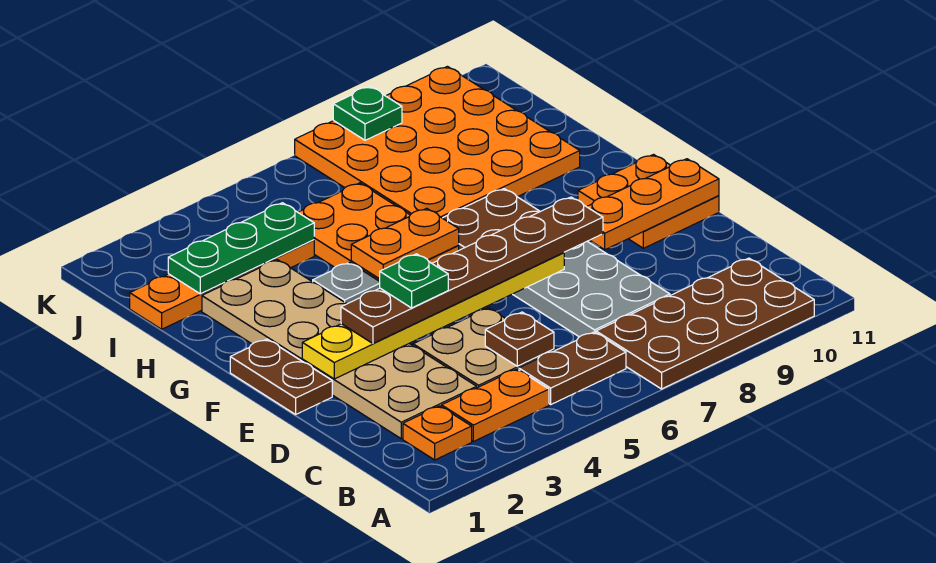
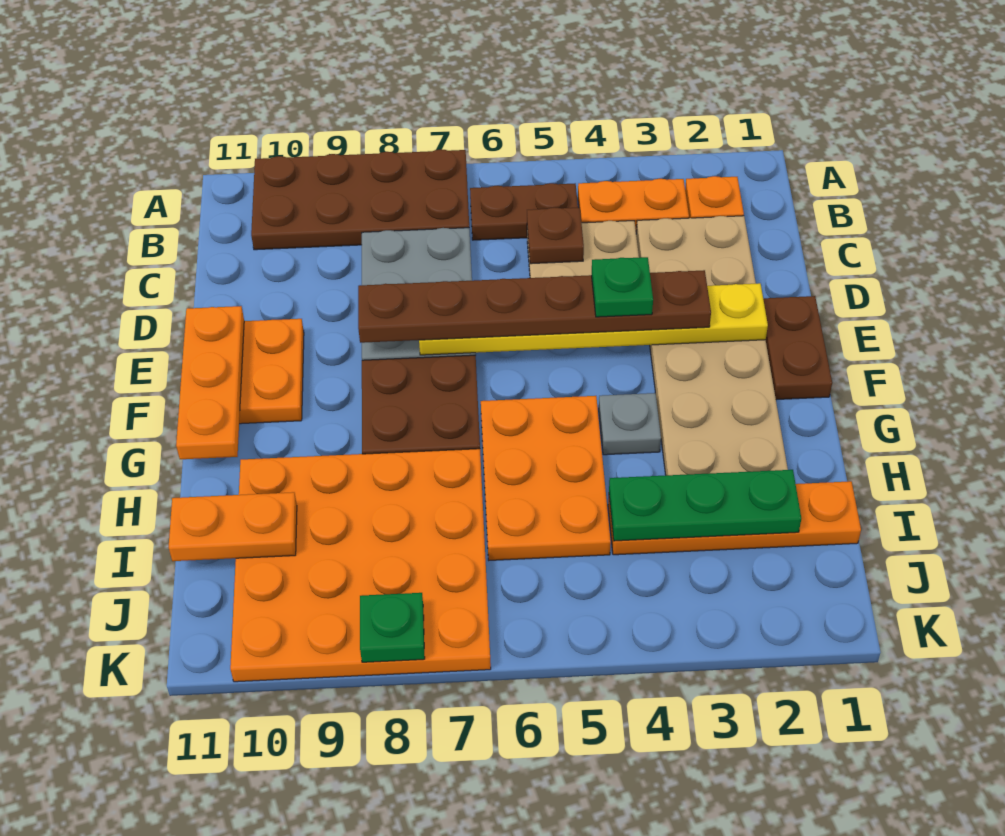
orange plate E9:E11 level 2 -> orange plate E11:G11 level 2
orange plate G5:G6 level 2 -> orange plate I10:I11 level 2

